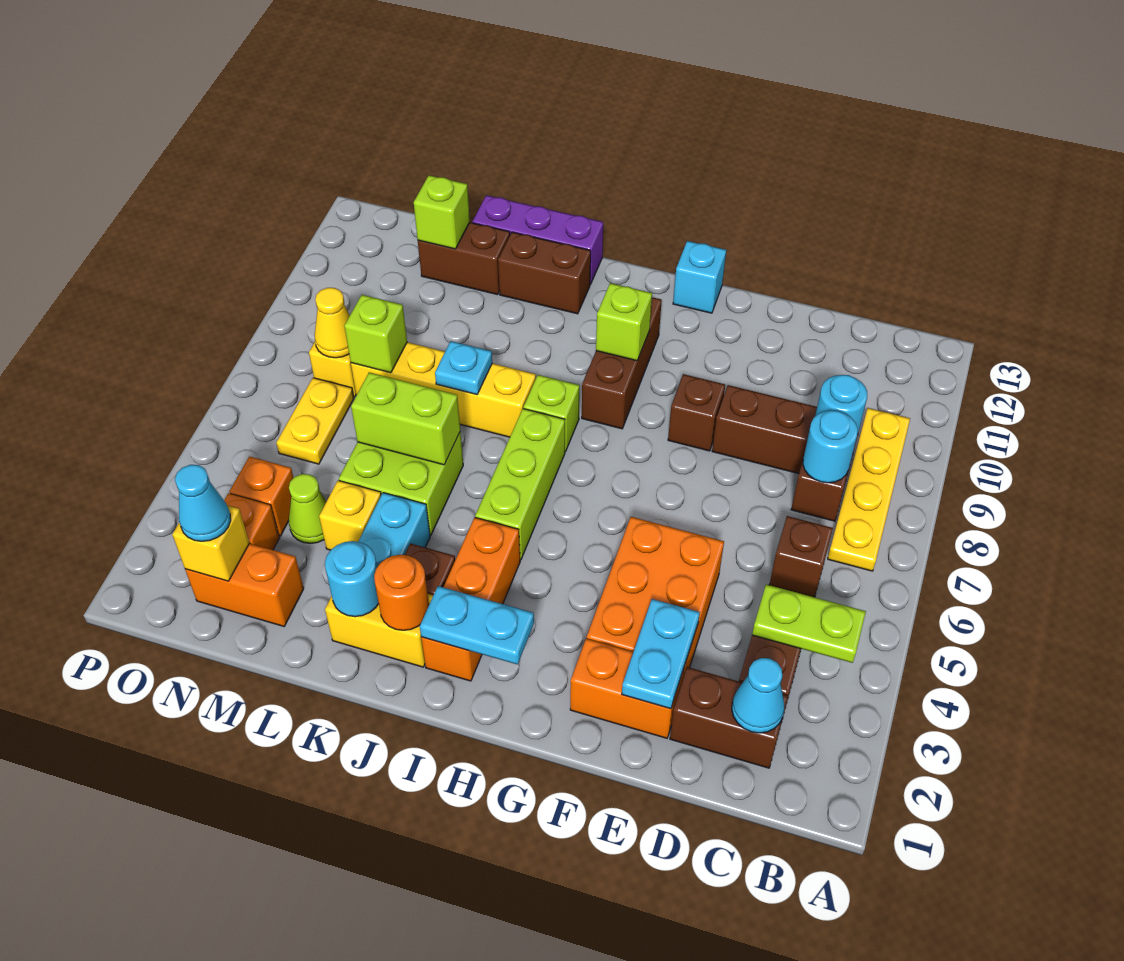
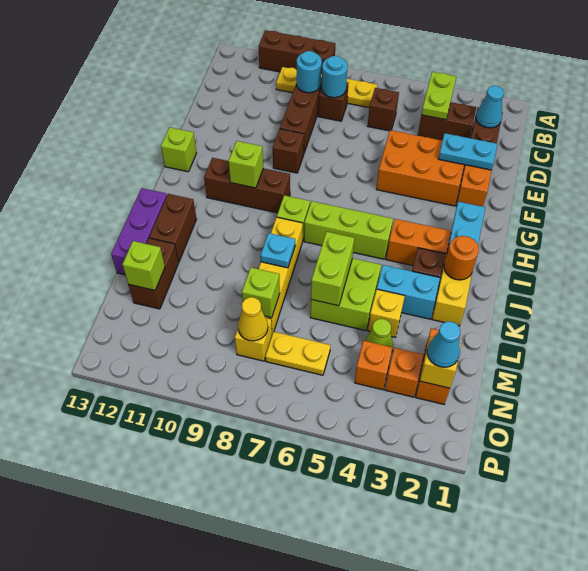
none -> brown brick A9:A11 level 1
cyan brick G13 level 1 -> lime brick G13 level 1
cyan round brick K2 level 2 -> none

